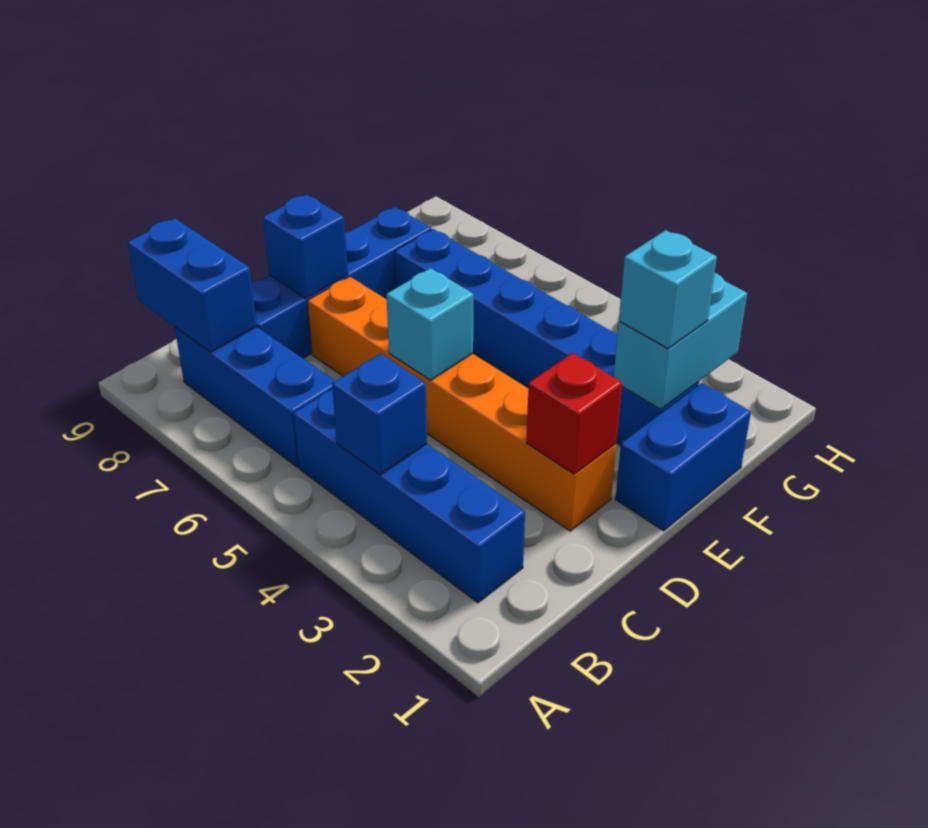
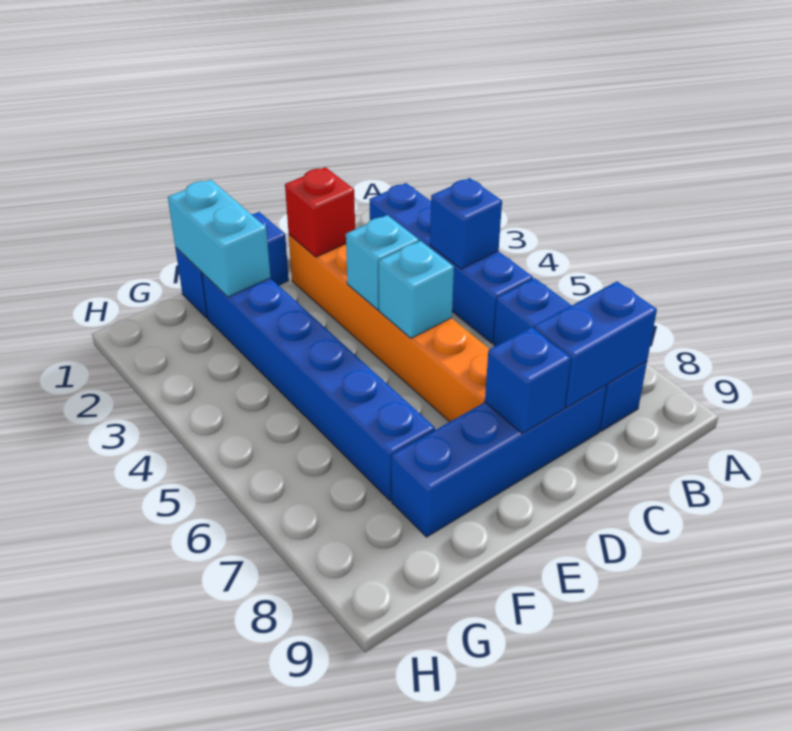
blue brick B8:B9 level 2 -> blue brick B8:C8 level 2
cyan brick F2:G2 level 2 -> cyan brick F1:F2 level 2
cyan brick F2 level 3 -> cyan brick D4 level 2

